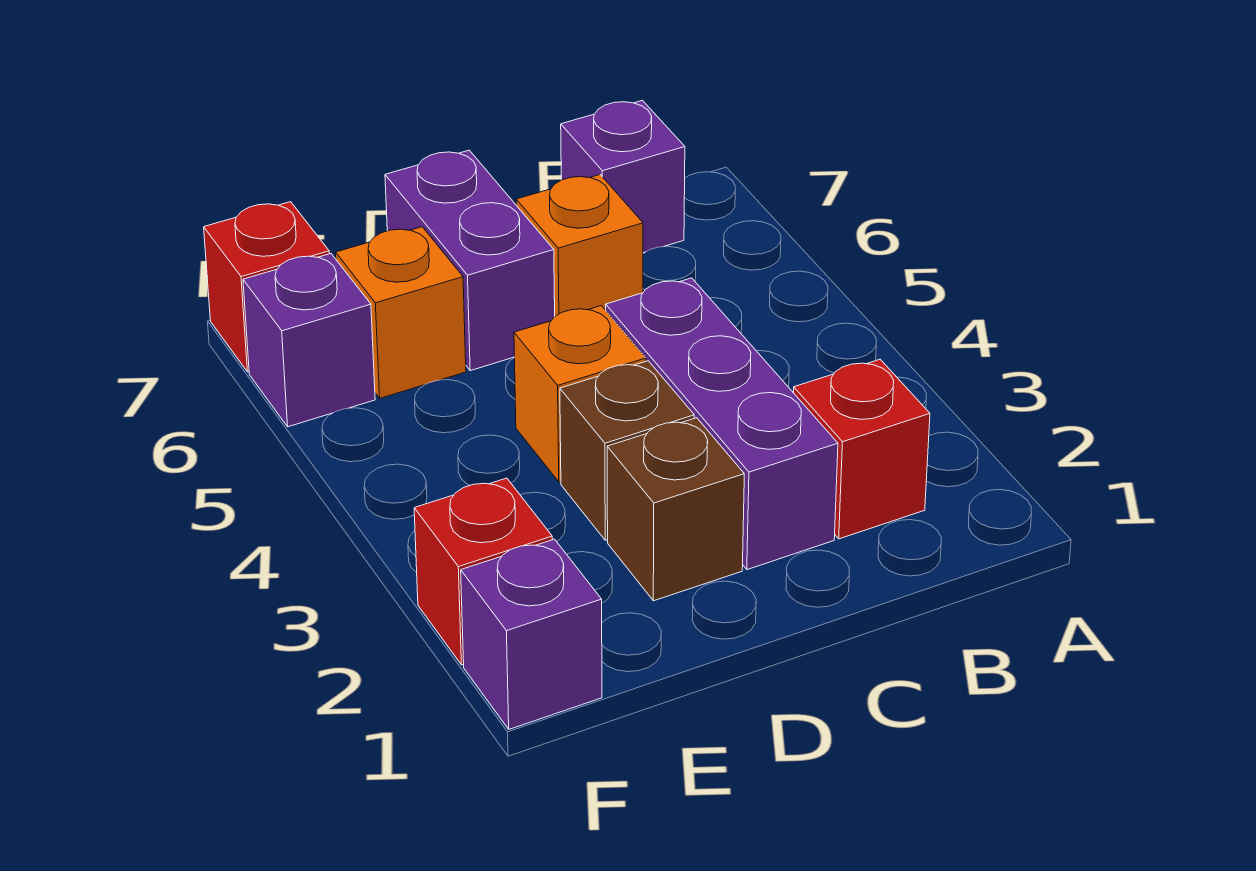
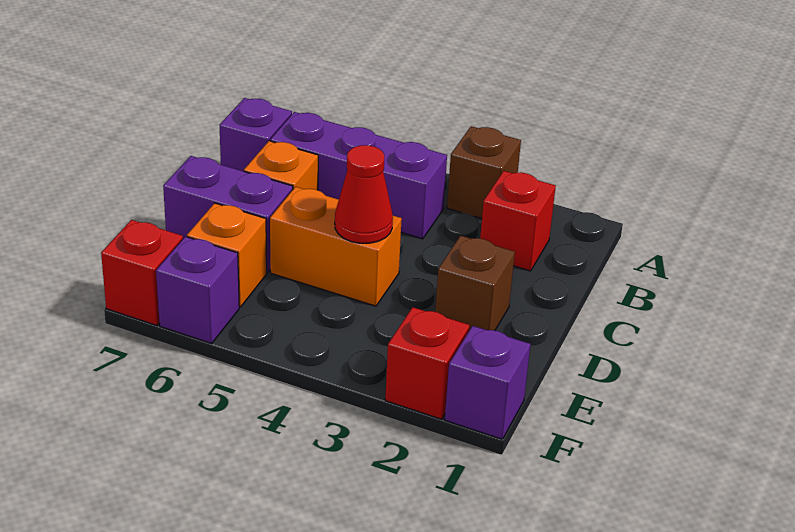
purple brick C2:C4 level 1 -> purple brick B4:B6 level 1
brown brick D3 level 1 -> brown brick A3 level 1
orange brick D4 level 1 -> orange brick D4:D5 level 1
none -> red cone D4 level 2

